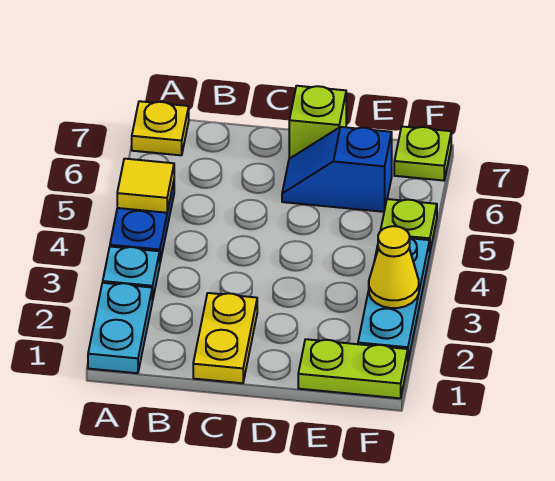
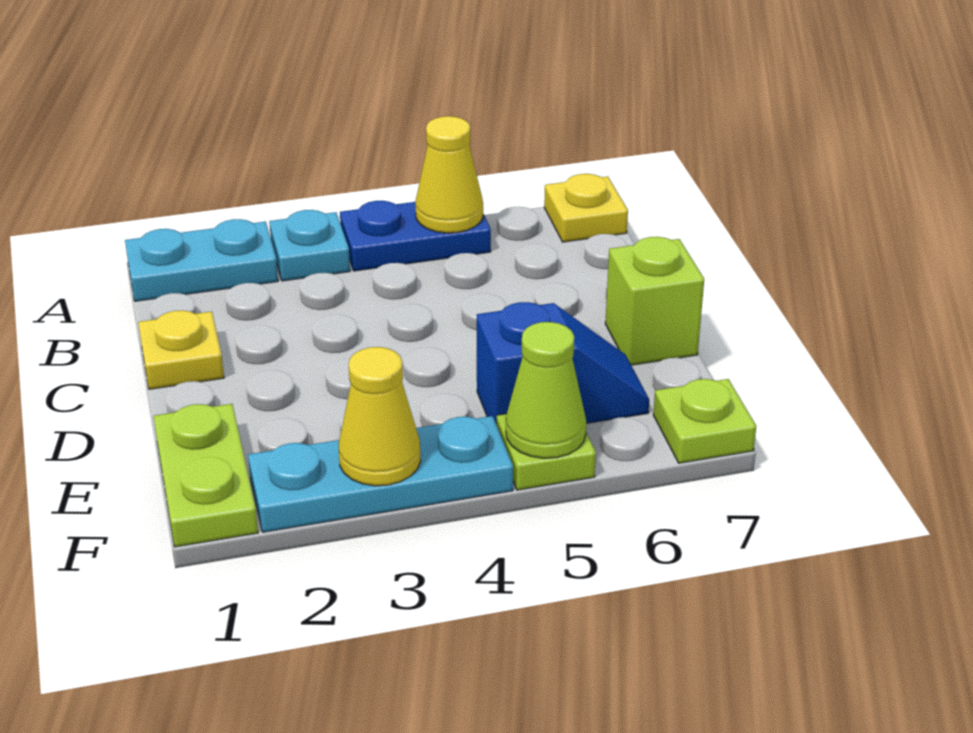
yellow tile A5 level 2 -> yellow cone A5 level 2
yellow plate C1:C2 level 1 -> yellow plate C1 level 1
blue slope D6:E6 level 1 top E -> blue slope E5:E6 level 1 top 5
none -> lime cone F5 level 2

